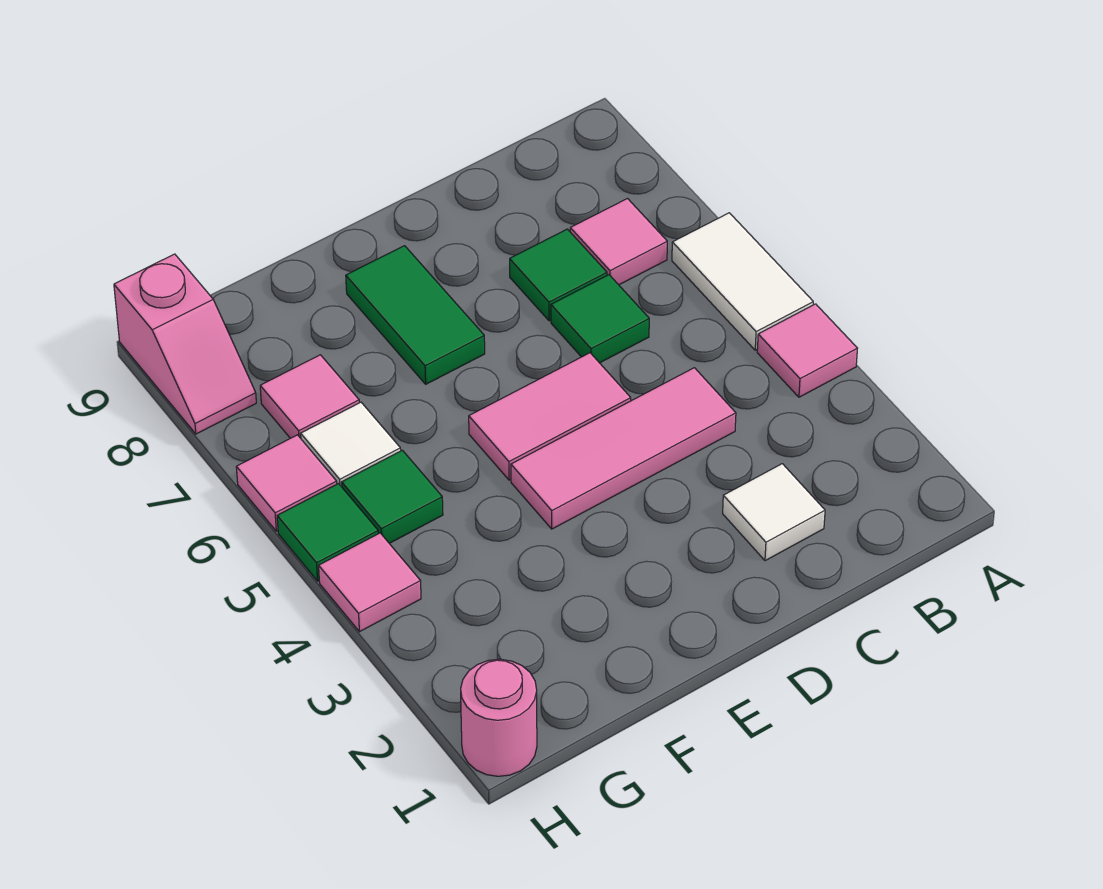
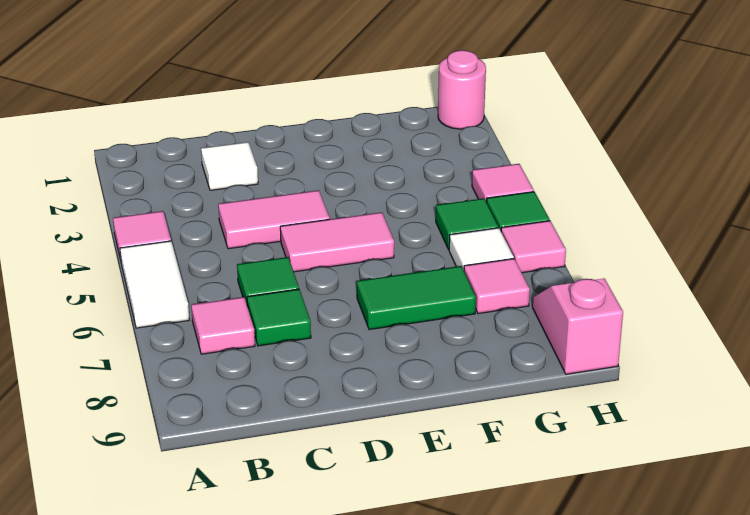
pink tile C4:E4 level 1 -> pink tile C4:D4 level 1
green tile E7:E8 level 1 -> green tile E7:F7 level 1

